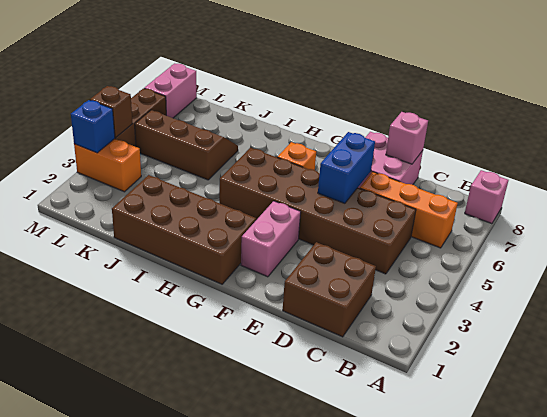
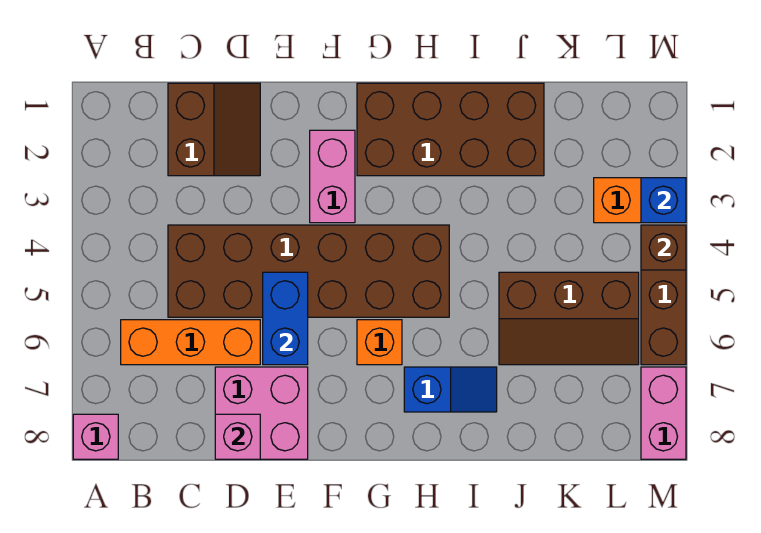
brown brick C1:D2 level 1 -> brown slope C1:D2 level 1 top C
none -> blue slope H7:I7 level 1 top H

